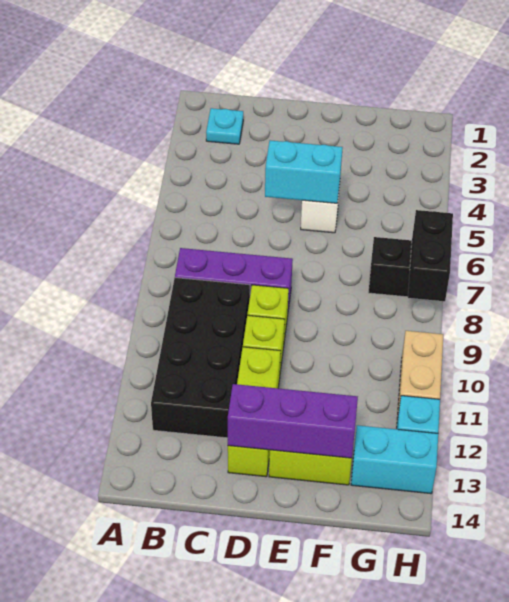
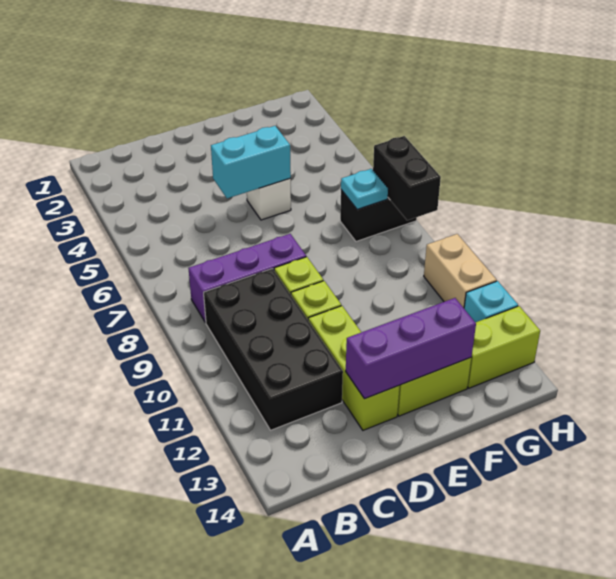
cyan plate B2 level 1 -> cyan plate G7 level 2
cyan brick G13:H13 level 1 -> lime brick G13:H13 level 1

